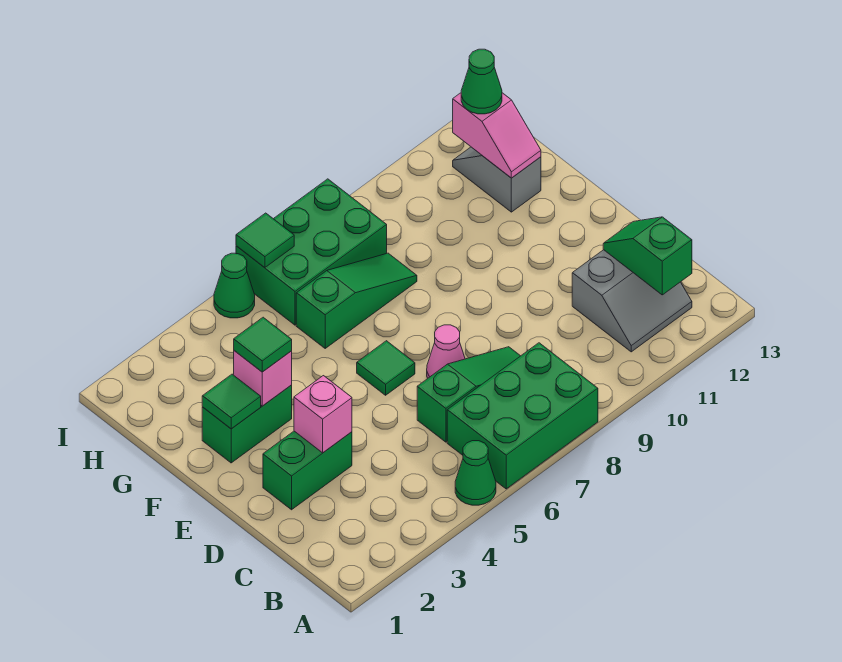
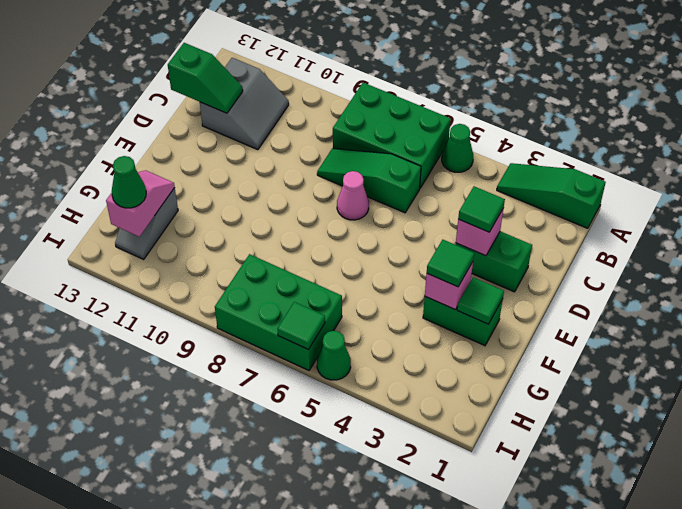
grey slope B11:C12 level 1 top C -> grey slope B11:C12 level 1 top 12
green slope B12:C12 level 2 top B -> green slope C12:C13 level 2 top 13
green tile E6 level 1 -> green tile D3 level 3
green slope G6:G8 level 1 top 6 -> green slope A1:A3 level 1 top 1

